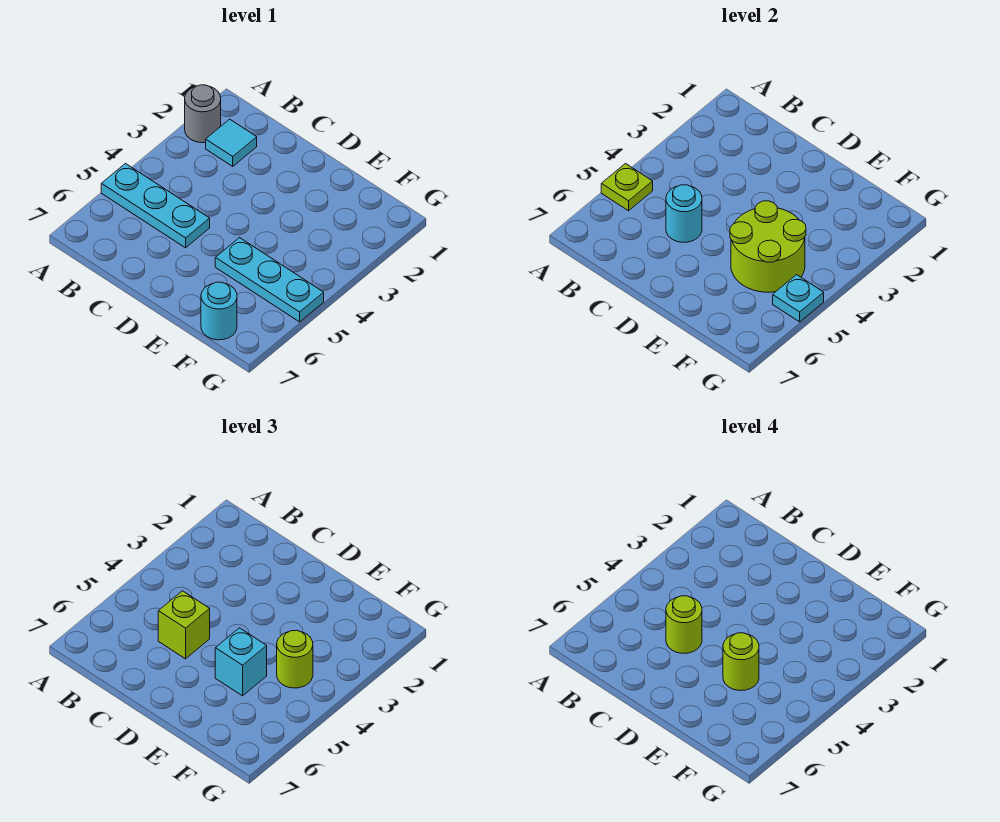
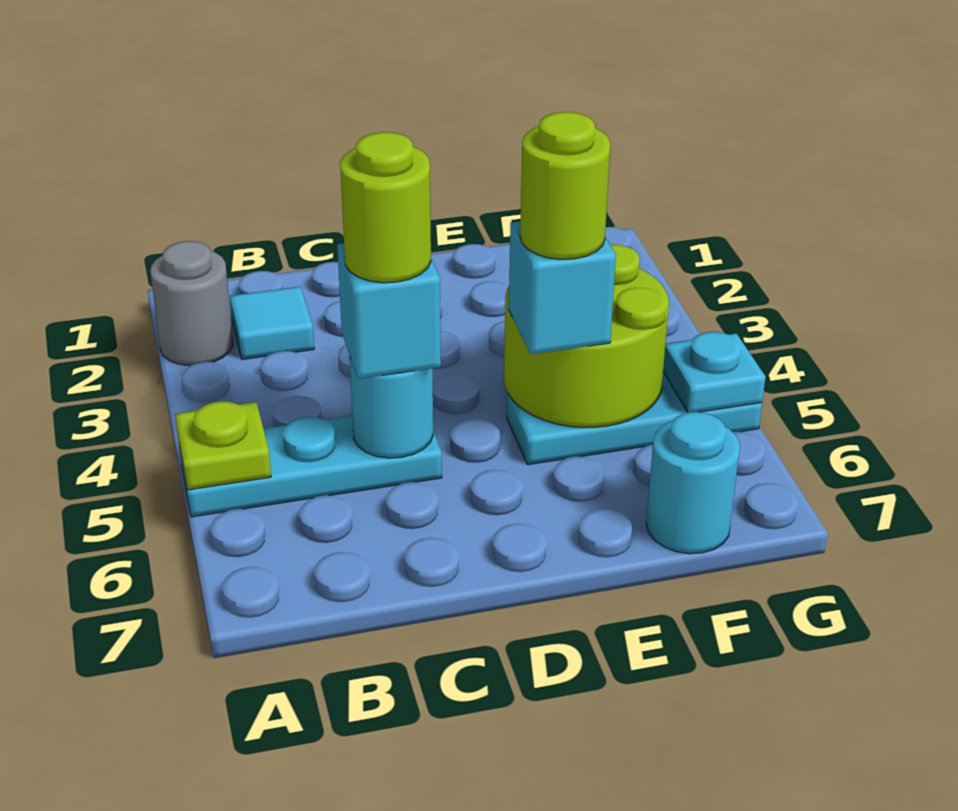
lime brick C5 level 3 -> cyan brick C5 level 3
lime round brick F4 level 3 -> none

